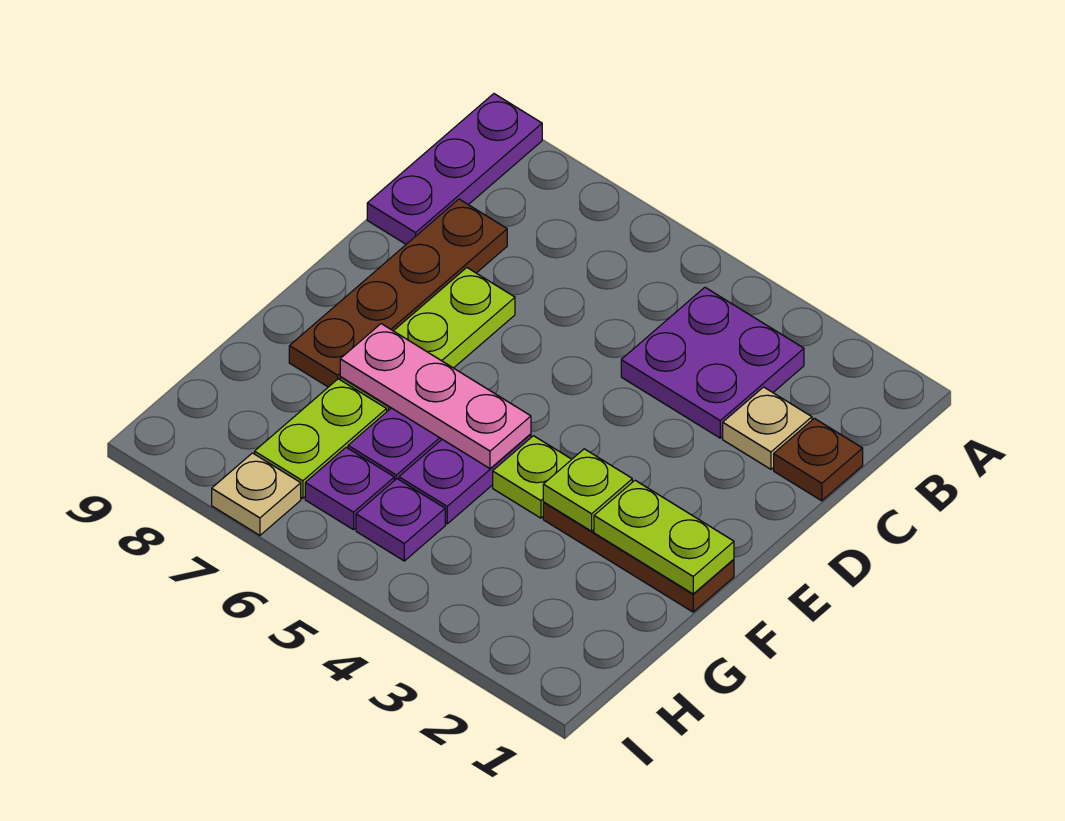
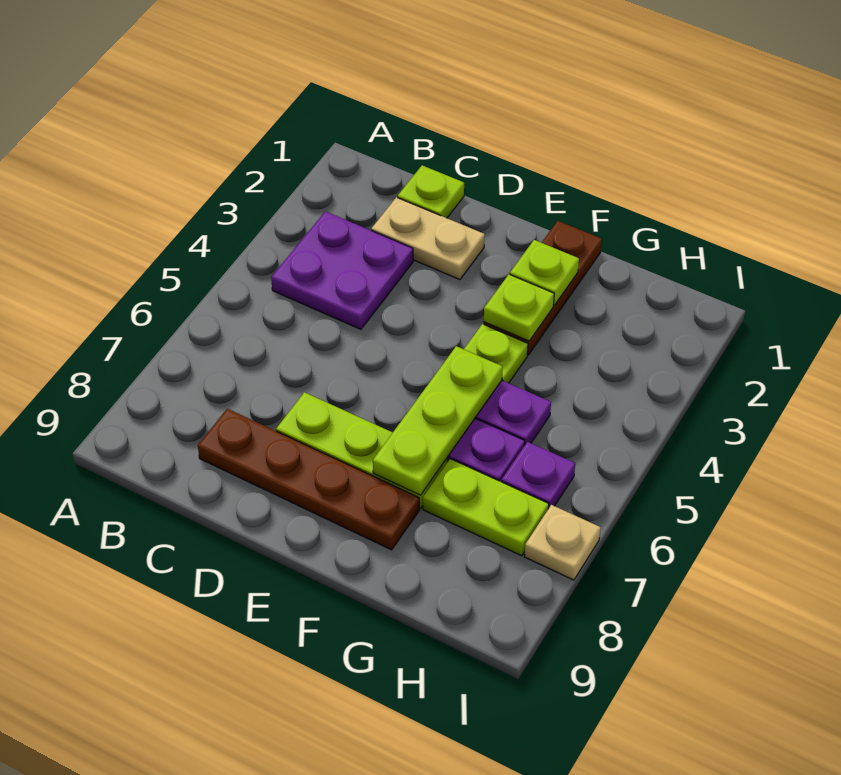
purple plate A9:C9 level 1 -> none
brown plate C1 level 1 -> lime plate C1 level 1
tan plate C2 level 1 -> tan plate C2:D2 level 1
lime plate F1:F2 level 2 -> lime plate F2 level 2
pink plate F5:F7 level 2 -> lime plate F5:F7 level 2
purple plate H5 level 1 -> none

